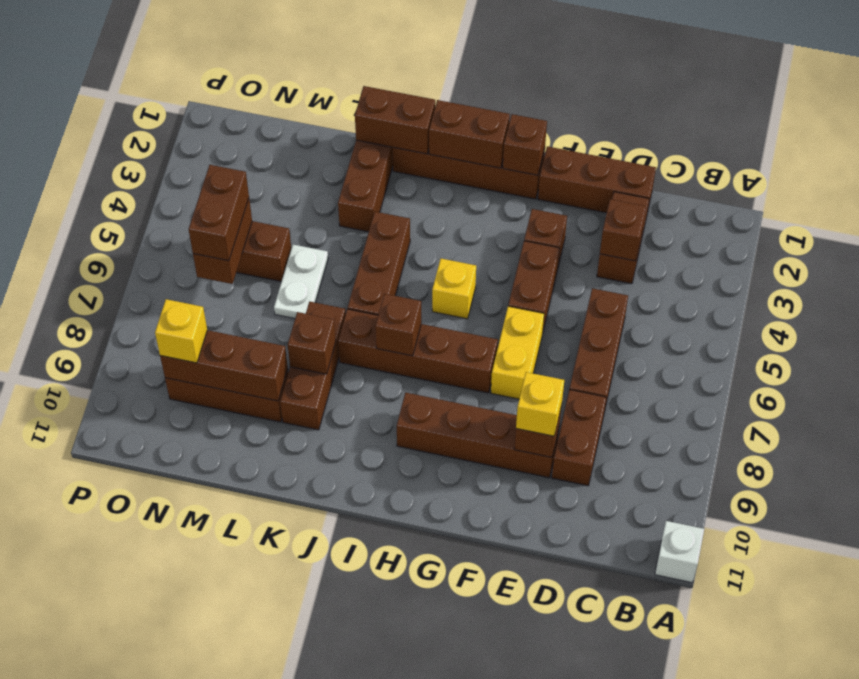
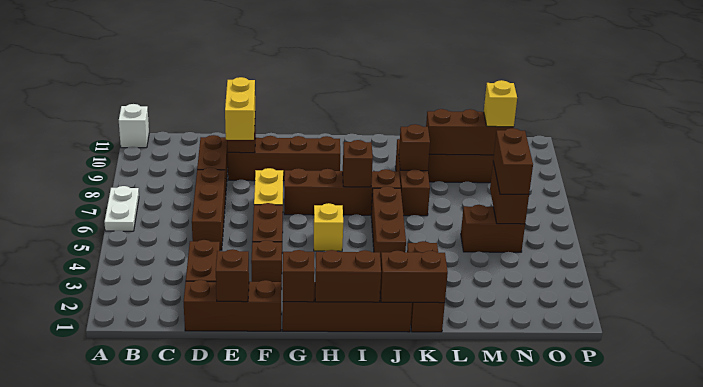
brown brick D3 level 2 -> brown brick E1 level 2
yellow brick E9 level 3 -> yellow brick E8:E9 level 3
white plate L5:L6 level 1 -> white plate A6:A7 level 1

